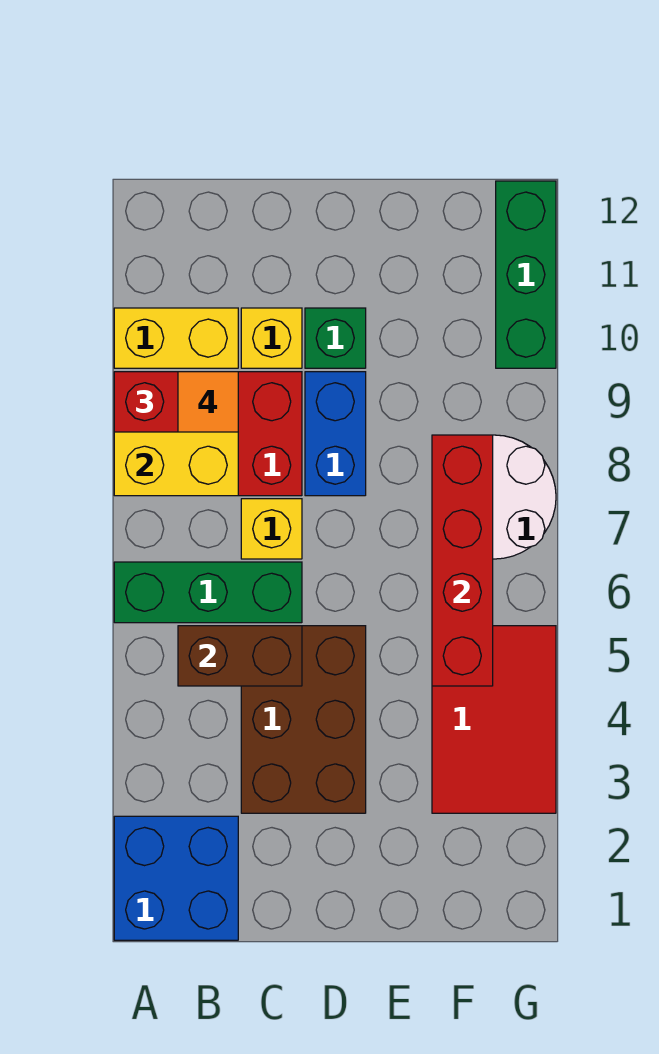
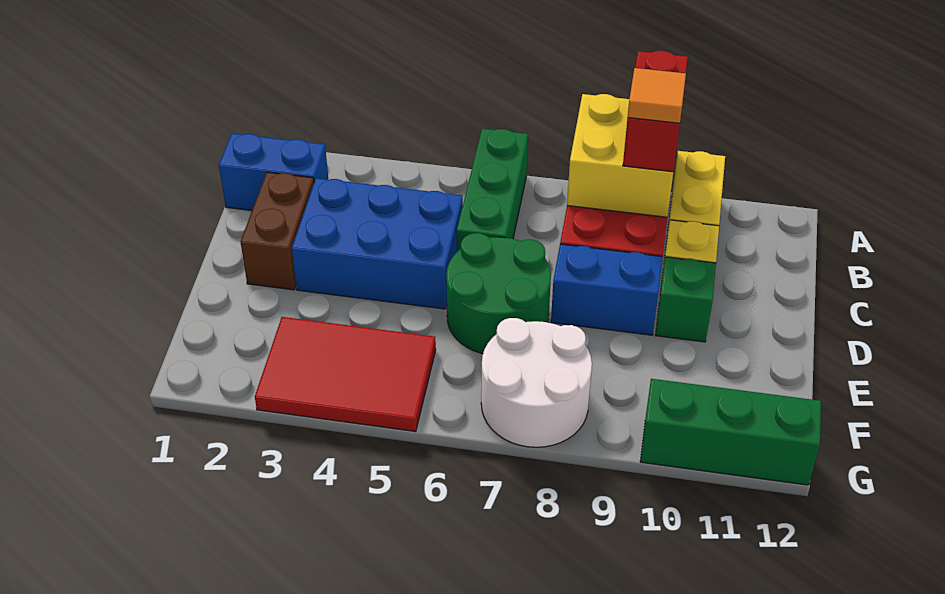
blue brick A1:B2 level 1 -> blue brick B1:B2 level 1
brown brick B5:C5 level 2 -> brown brick C2:D2 level 1
brown brick C3:D5 level 1 -> blue brick C3:D5 level 1
yellow brick C7 level 1 -> none
none -> green round brick D6:E7 level 1
red brick F5:F8 level 2 -> none

